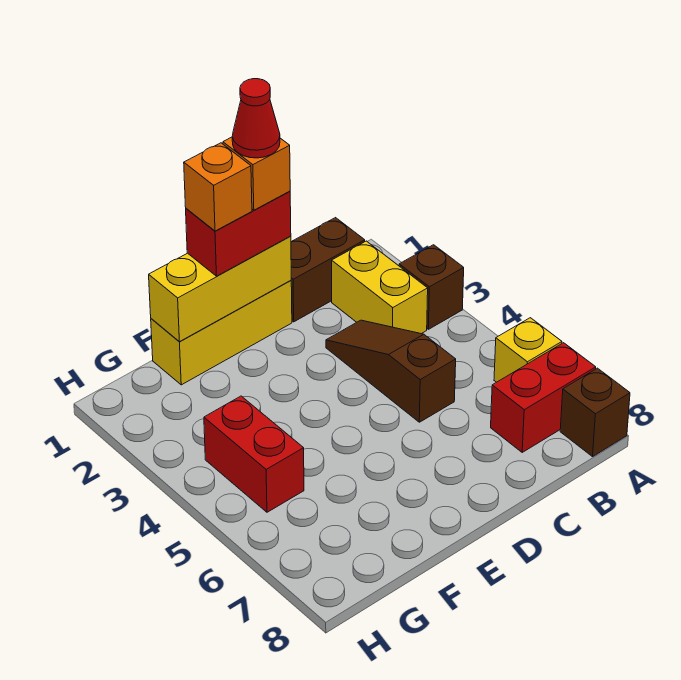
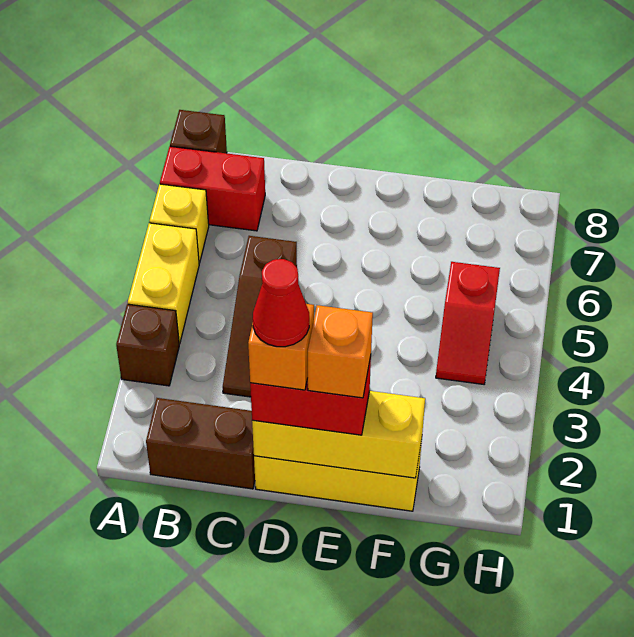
yellow brick B2:B3 level 1 -> yellow brick A4:A5 level 1
red brick G4:G5 level 1 -> red slope G4:G5 level 1 top 5

